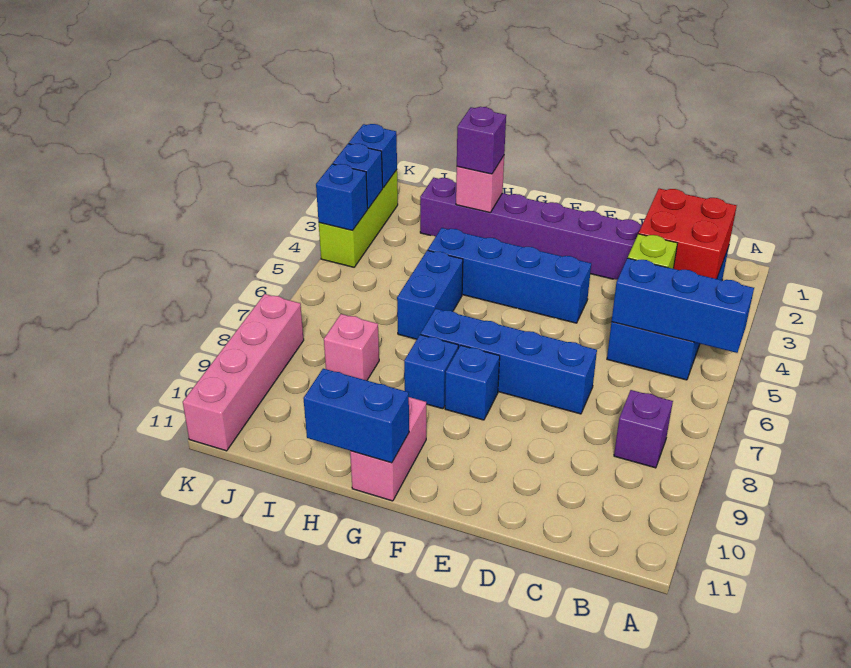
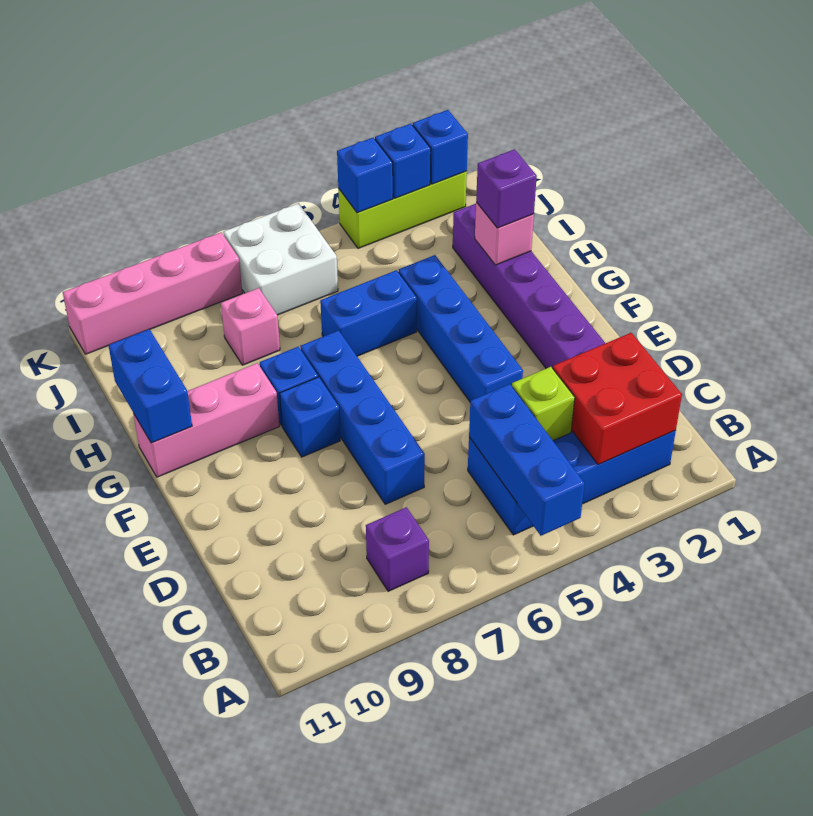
pink brick G10:G11 level 1 -> pink brick G9:G11 level 1
none -> white brick J6:K7 level 1

